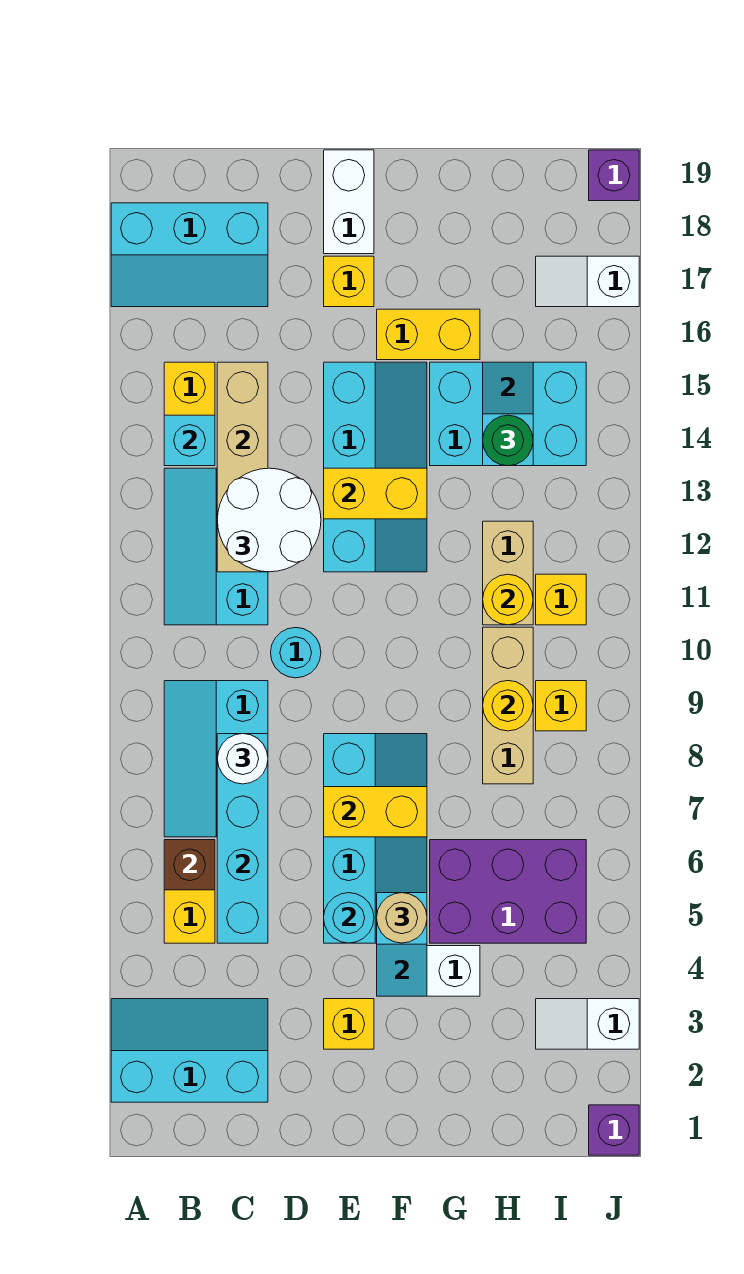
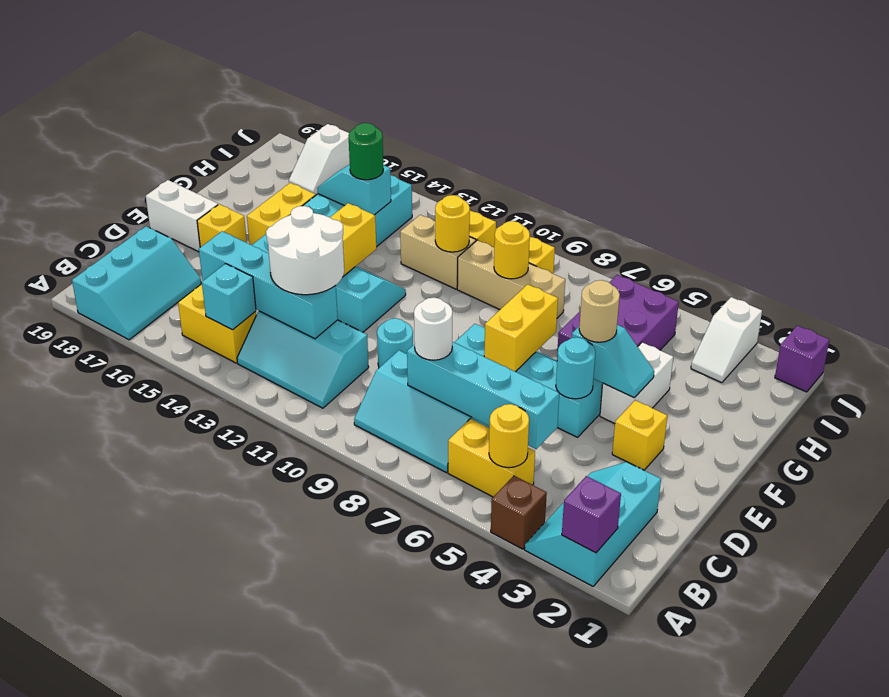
none -> yellow round brick B5 level 2
brown brick B6 level 2 -> brown brick A4 level 1
tan brick C12:C15 level 2 -> cyan brick C12:C15 level 2
purple brick J19 level 1 -> purple brick A2 level 2

